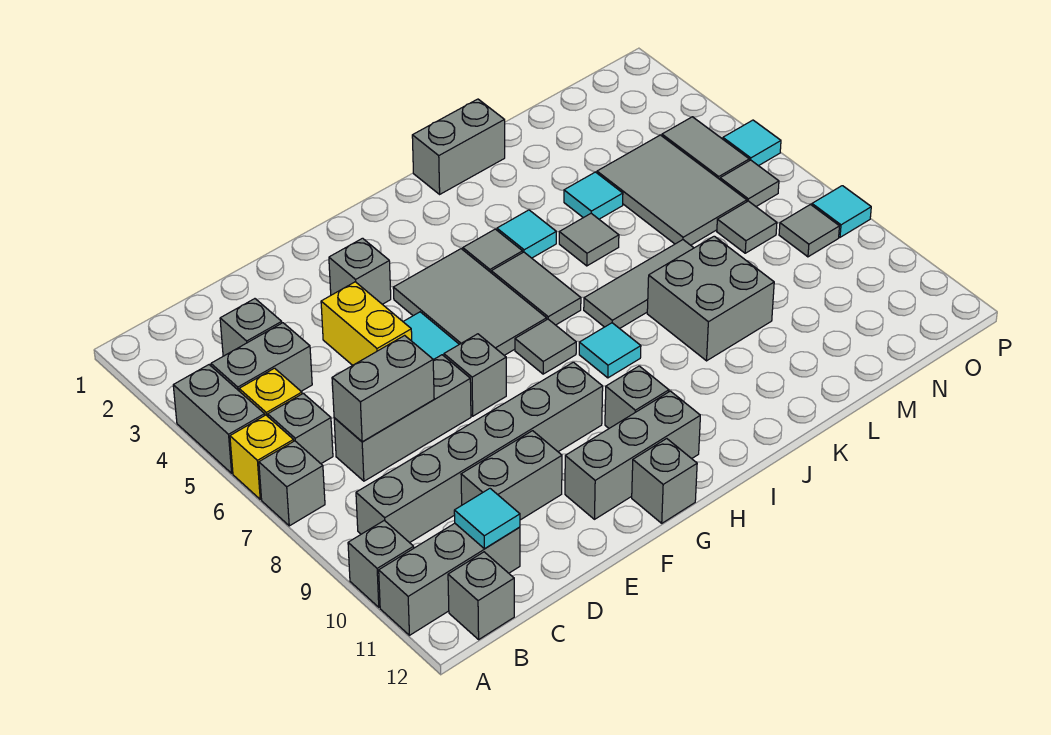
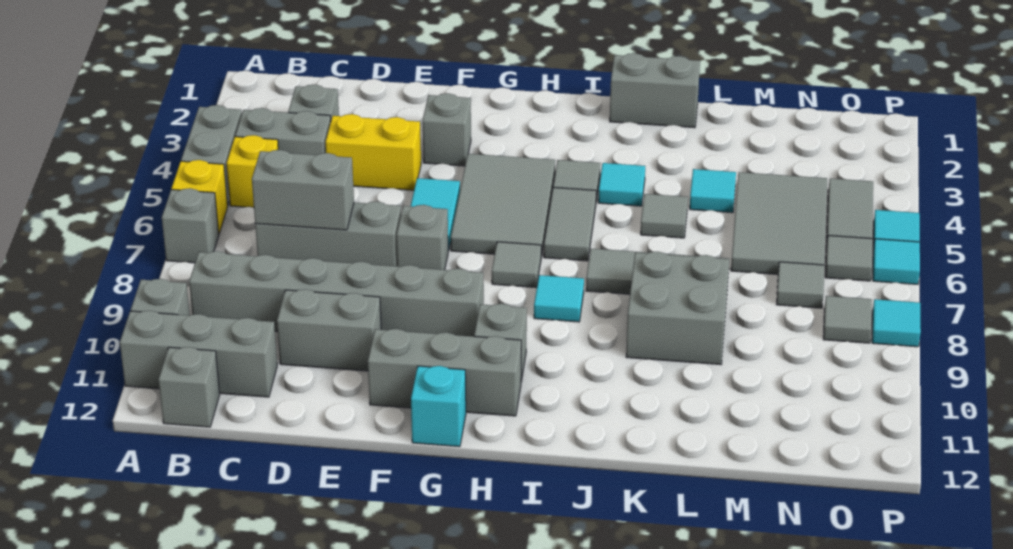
grey brick B6 level 1 -> none
cyan tile C11 level 2 -> cyan tile P6 level 1
yellow brick E4:E5 level 1 -> yellow brick D4:E4 level 1
grey brick G12 level 1 -> cyan brick G12 level 1

